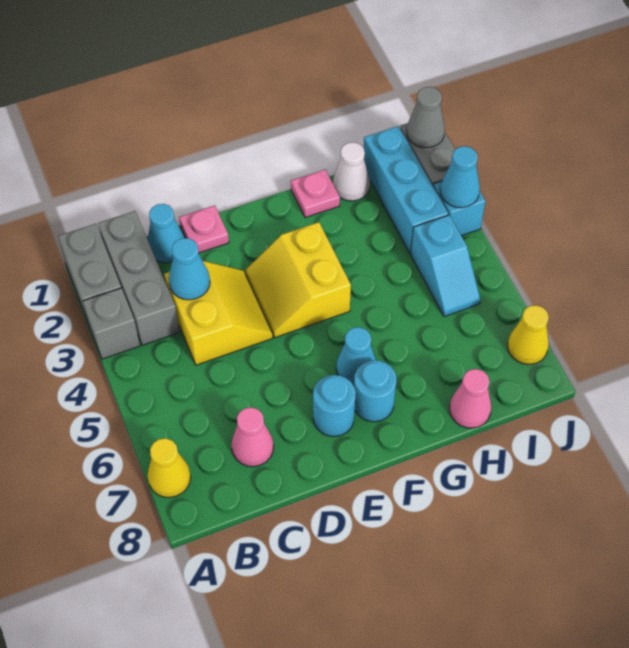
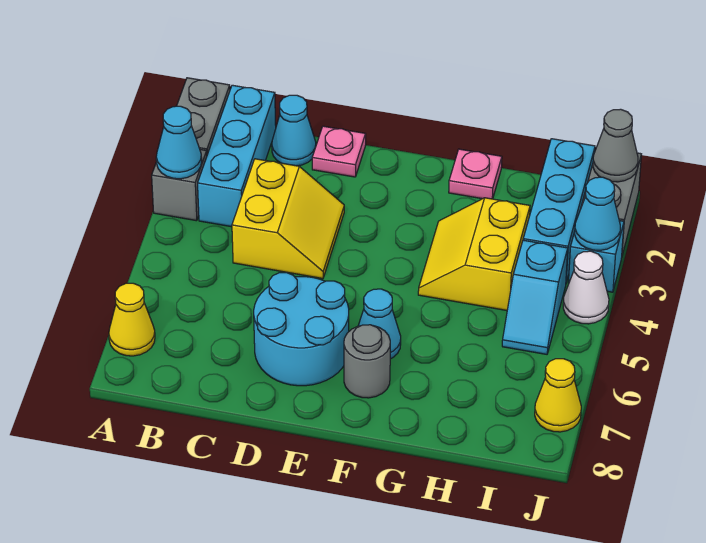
grey brick B1:B3 level 1 -> cyan brick B1:B3 level 1
cyan cone C3 level 2 -> cyan cone A3 level 2
pink cone C7 level 1 -> none
yellow slope E3:F4 level 1 top F -> yellow slope G3:H4 level 1 top H
cyan round brick E7 level 1 -> cyan round brick D6:E7 level 1
cyan round brick F7 level 1 -> grey round brick F7 level 1
white cone H1 level 1 -> white cone J4 level 1
pink cone H8 level 1 -> none

